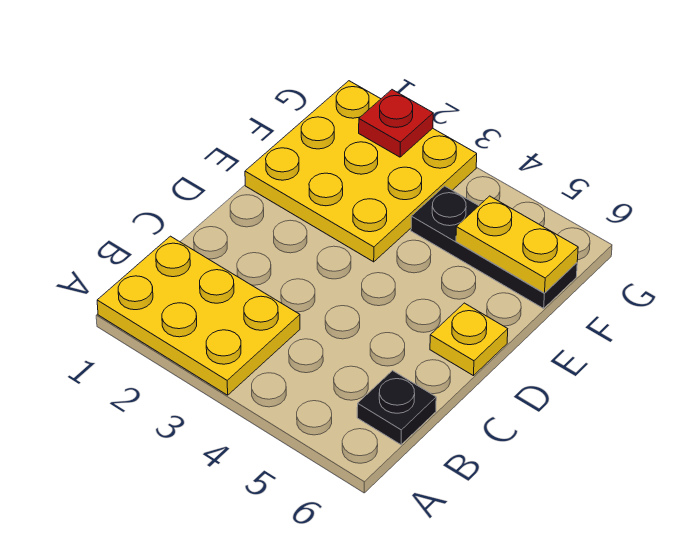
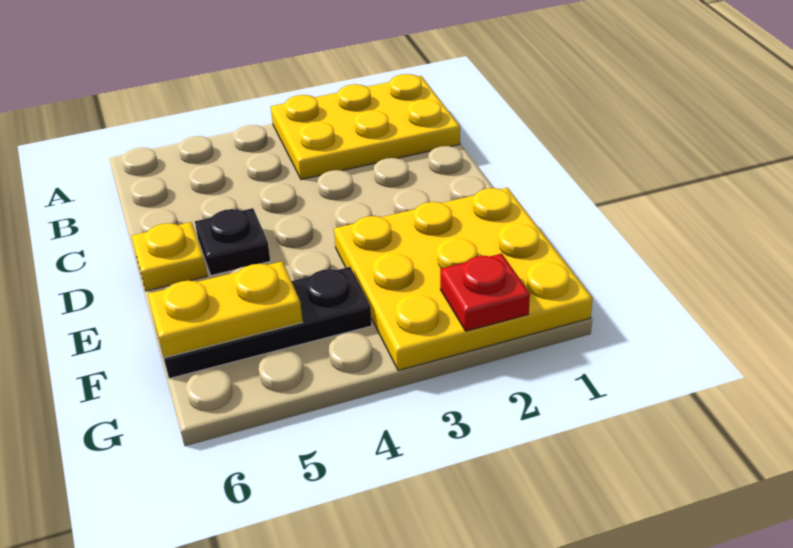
black plate B6 level 1 -> black plate D5 level 1

